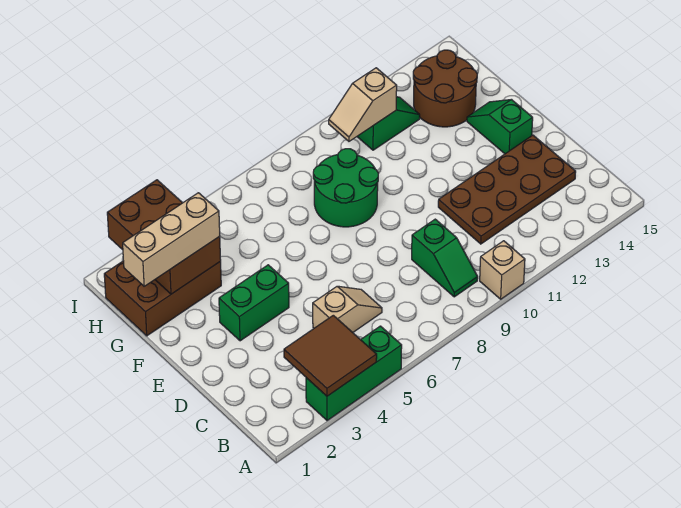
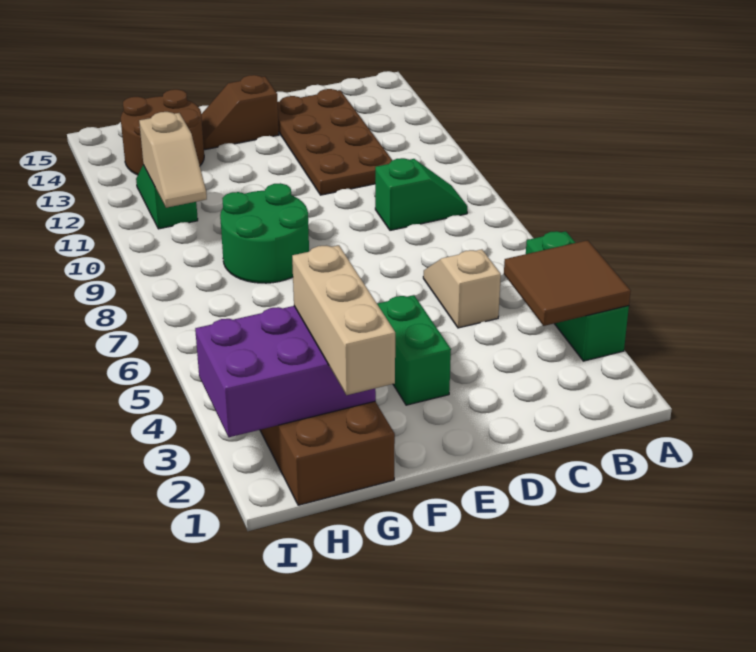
tan brick A10 level 1 -> none
green slope E14:F14 level 1 top E -> brown slope E14:F14 level 1 top E
brown brick G2:I3 level 2 -> purple brick G2:I3 level 2

